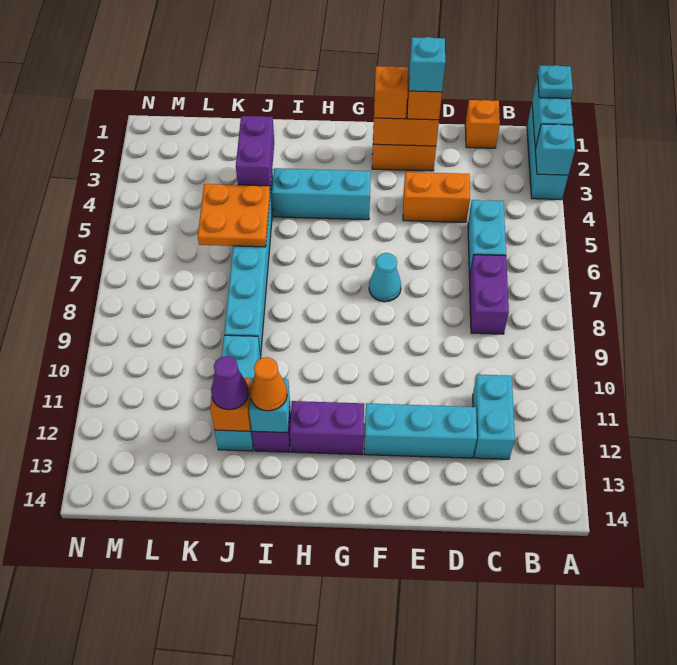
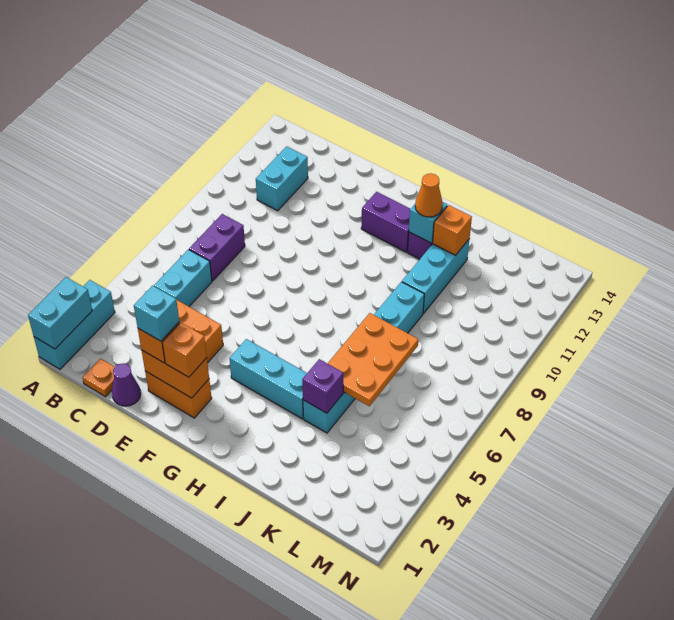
cyan plate A1 level 3 -> none
cyan brick A3 level 2 -> none
orange brick C1 level 1 -> orange plate C1 level 1
cyan brick D12:F12 level 1 -> none
cyan cone F7 level 1 -> none
purple brick J3:J4 level 2 -> purple brick J4 level 2
orange plate J5:K6 level 2 -> orange plate J5:K7 level 2
purple cone J12 level 3 -> purple cone D1 level 1

